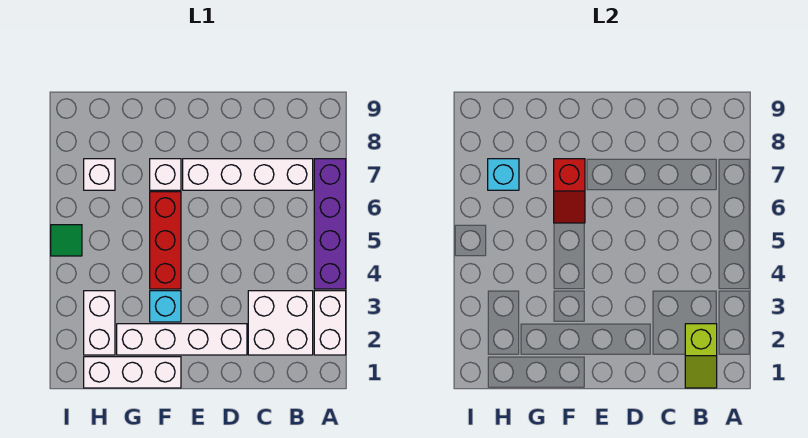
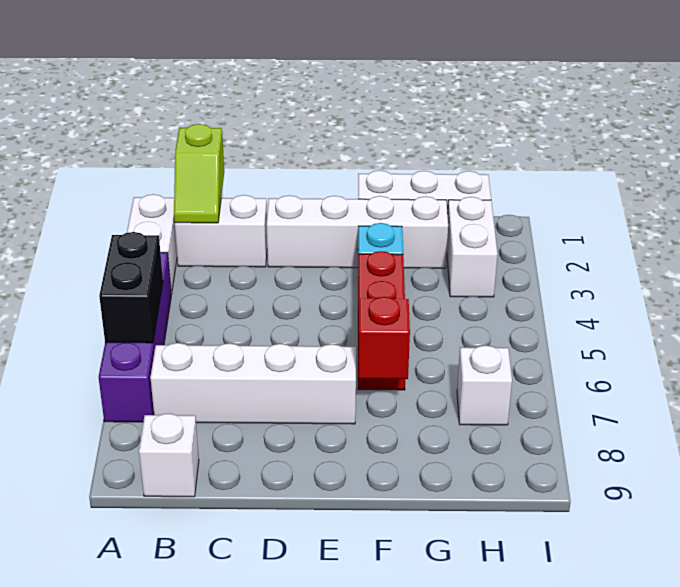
none -> black brick A5:A6 level 2
lime slope B1:B2 level 2 top 2 -> lime slope B1:B2 level 2 top 1
white brick B2:C3 level 1 -> white brick B2:C2 level 1
white brick F7 level 1 -> white brick B9 level 1
cyan brick H7 level 2 -> none
green tile I5 level 1 -> none

